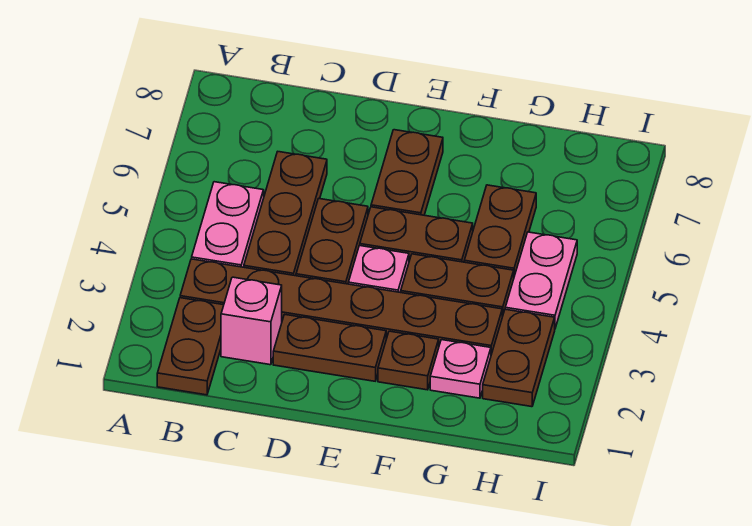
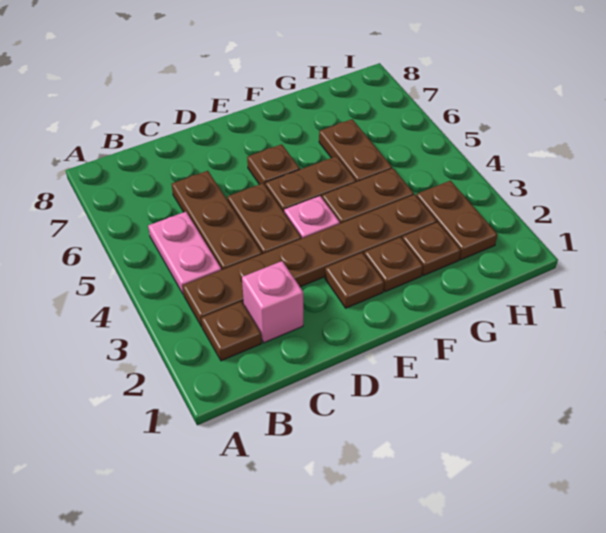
brown plate B1:B2 level 1 -> brown plate B2 level 1
brown plate D2:E2 level 1 -> brown plate E2 level 1
brown plate E6:E7 level 1 -> brown plate E6 level 1
pink plate G2 level 1 -> brown plate G2 level 1
pink plate H4:H5 level 1 -> none

